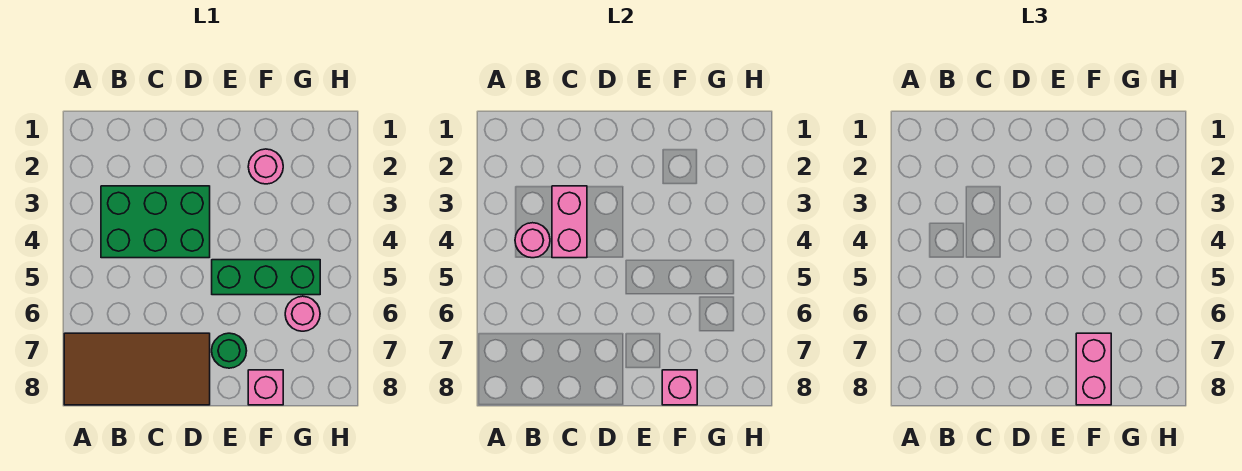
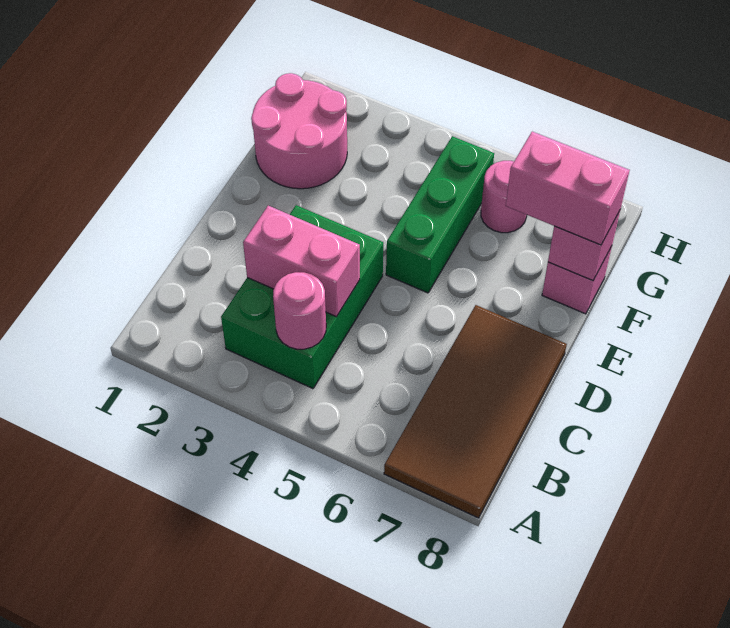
green round brick E7 level 1 -> none
pink round brick F2 level 1 -> pink round brick F1:G2 level 1

